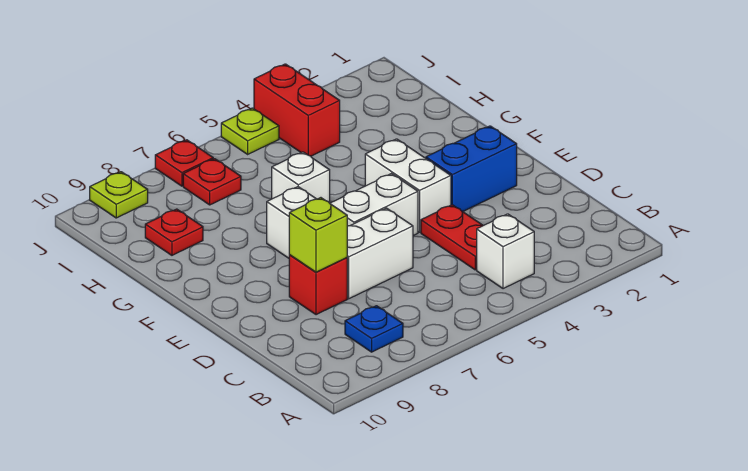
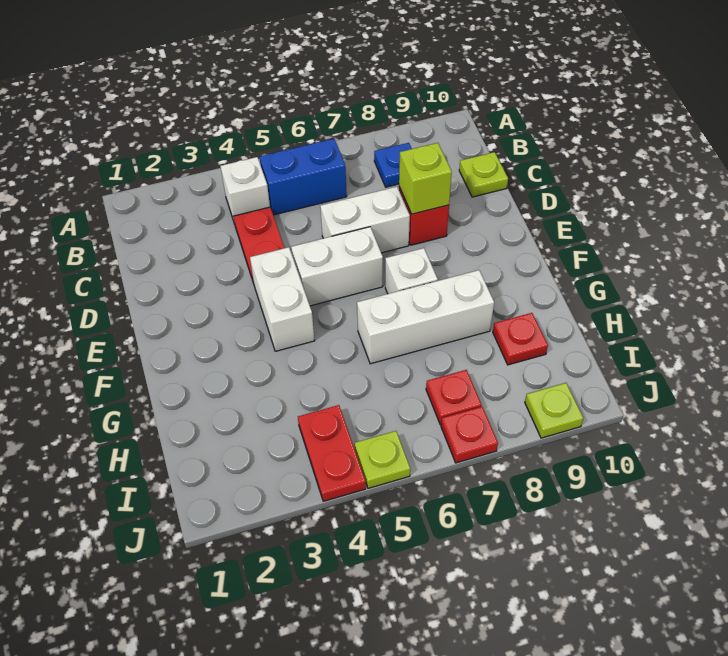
none -> lime plate C10 level 1
blue brick E2:E3 level 1 -> blue brick B5:B6 level 1
white brick G6 level 1 -> white brick G6:G8 level 1
red brick I4:J4 level 1 -> red plate I4:J4 level 1

